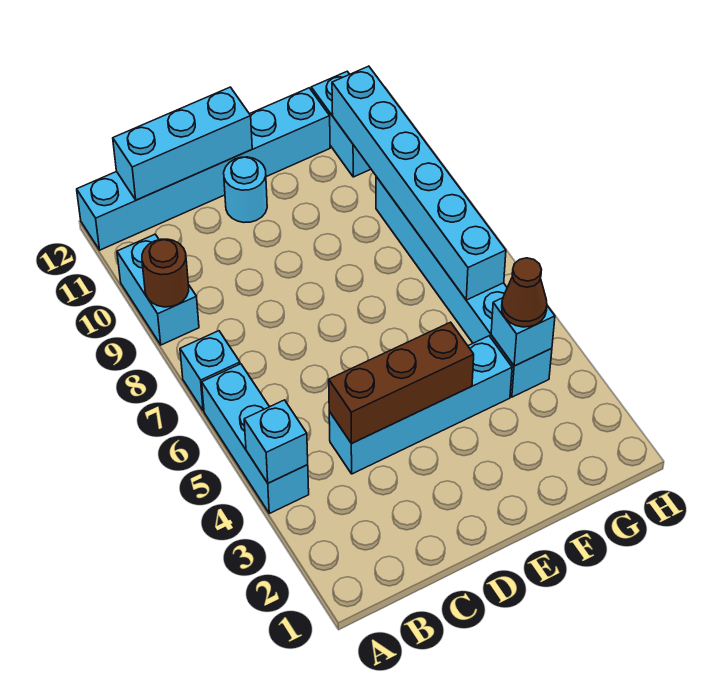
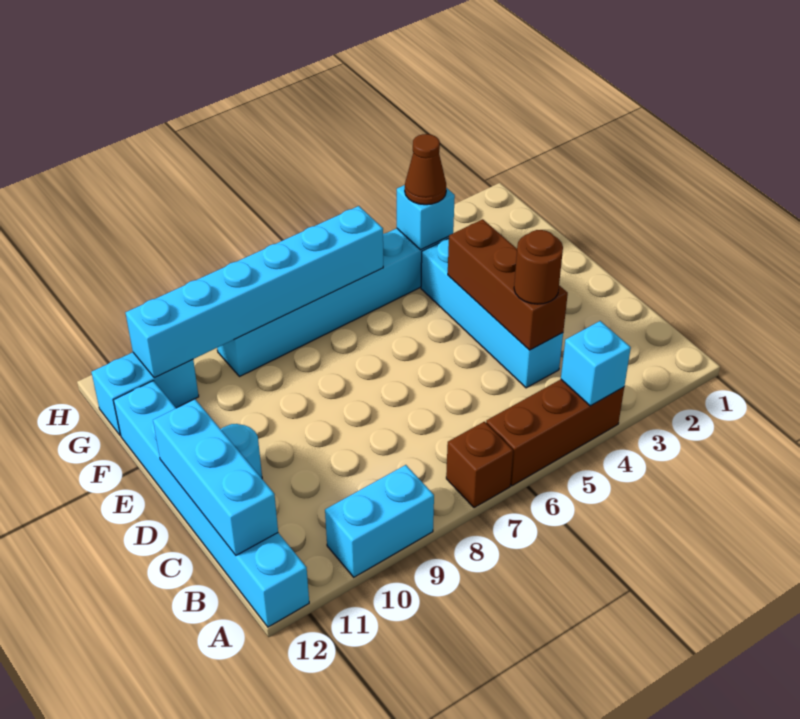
cyan brick A4:A6 level 1 -> brown brick A4:A6 level 1
cyan brick A7 level 1 -> brown brick A7 level 1
brown round brick A9 level 2 -> brown round brick C4 level 3

